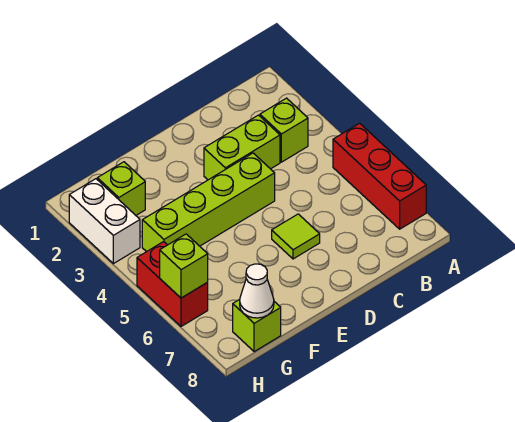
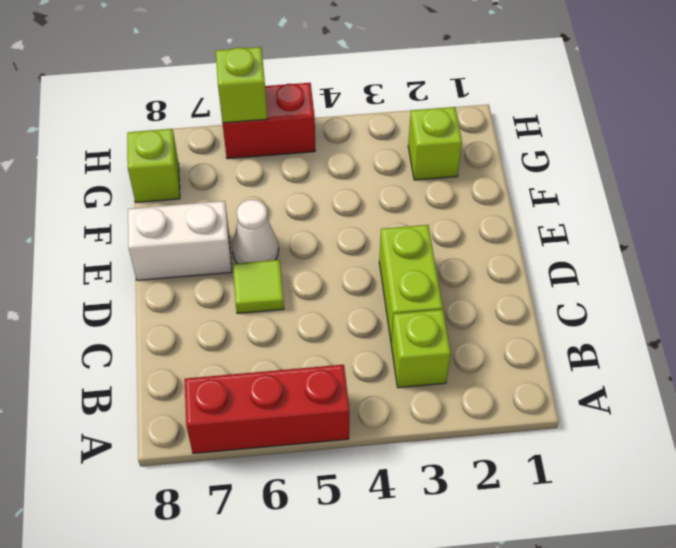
lime brick D4:G4 level 1 -> none
white cone G8 level 2 -> white cone E6 level 1
white brick H2:H3 level 1 -> white brick E7:E8 level 1

